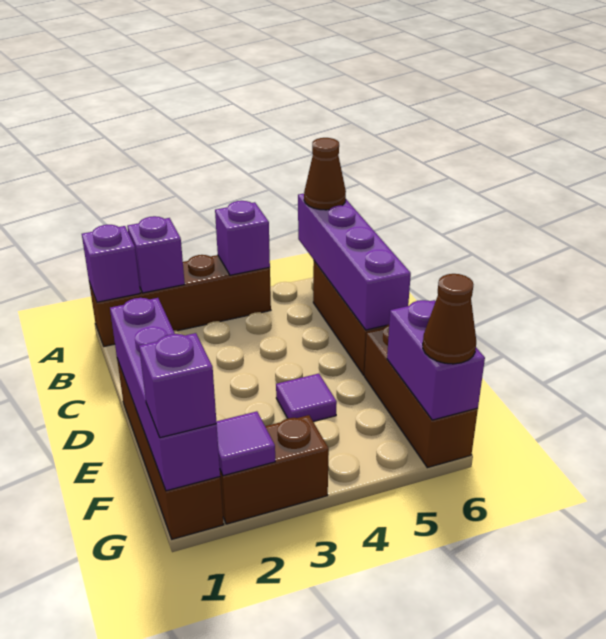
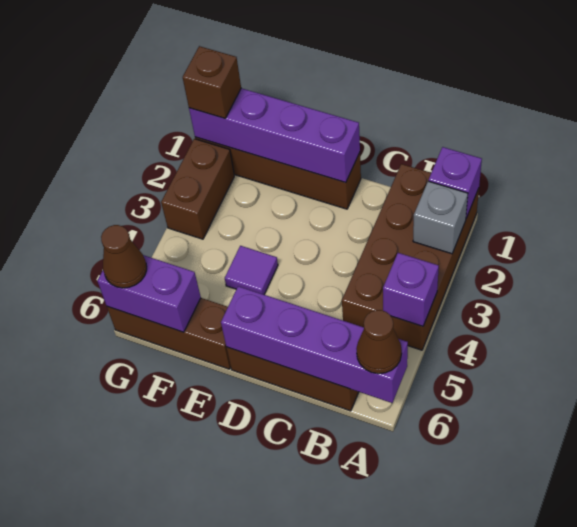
brown brick A1:A4 level 1 -> brown brick A1:B4 level 1
purple brick A2 level 2 -> grey brick A2 level 2
purple brick G1 level 3 -> brown brick G1 level 3
purple tile G2 level 2 -> none

